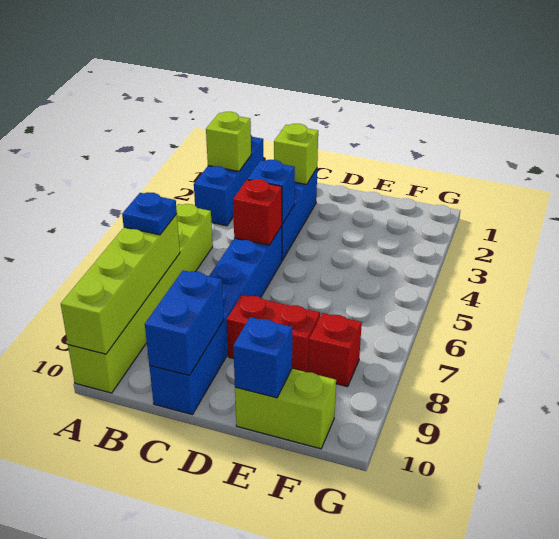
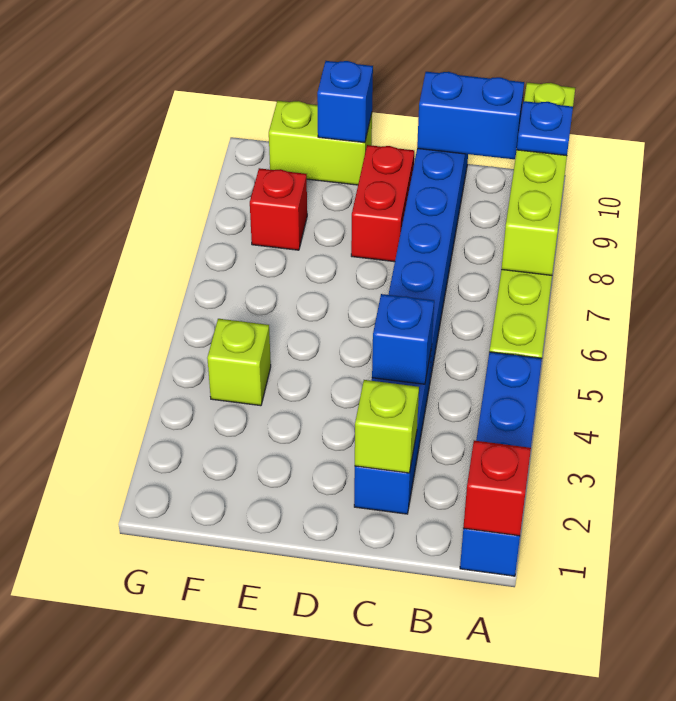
blue brick A1:A3 level 1 -> blue brick A1:A4 level 1
lime brick A2 level 2 -> lime brick F4 level 1
blue plate A7 level 3 -> blue plate A9 level 3
red brick C5 level 2 -> red brick A1 level 2
blue brick C9:C10 level 2 -> blue brick B10:C10 level 2
red brick D8:E8 level 1 -> red brick D8:D9 level 1

